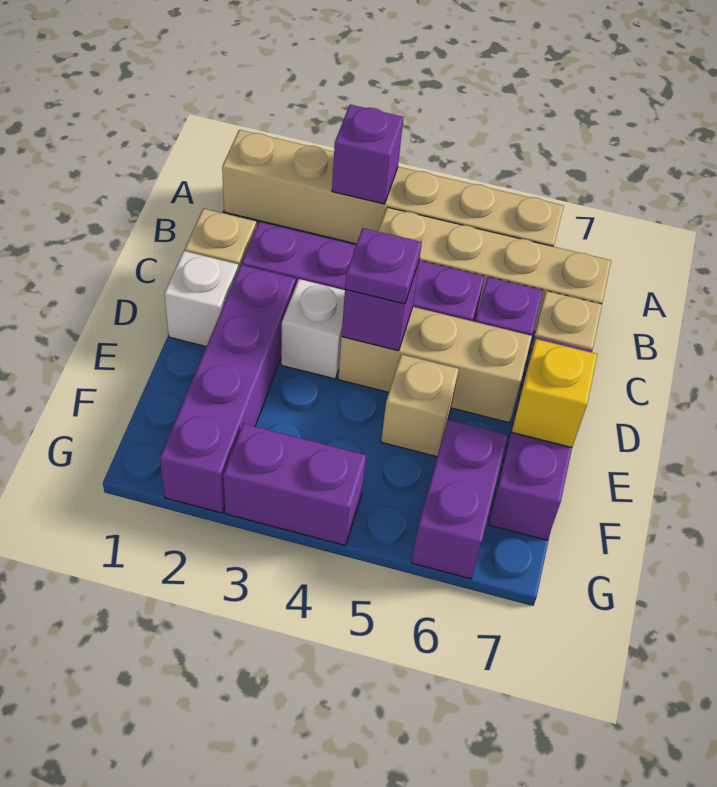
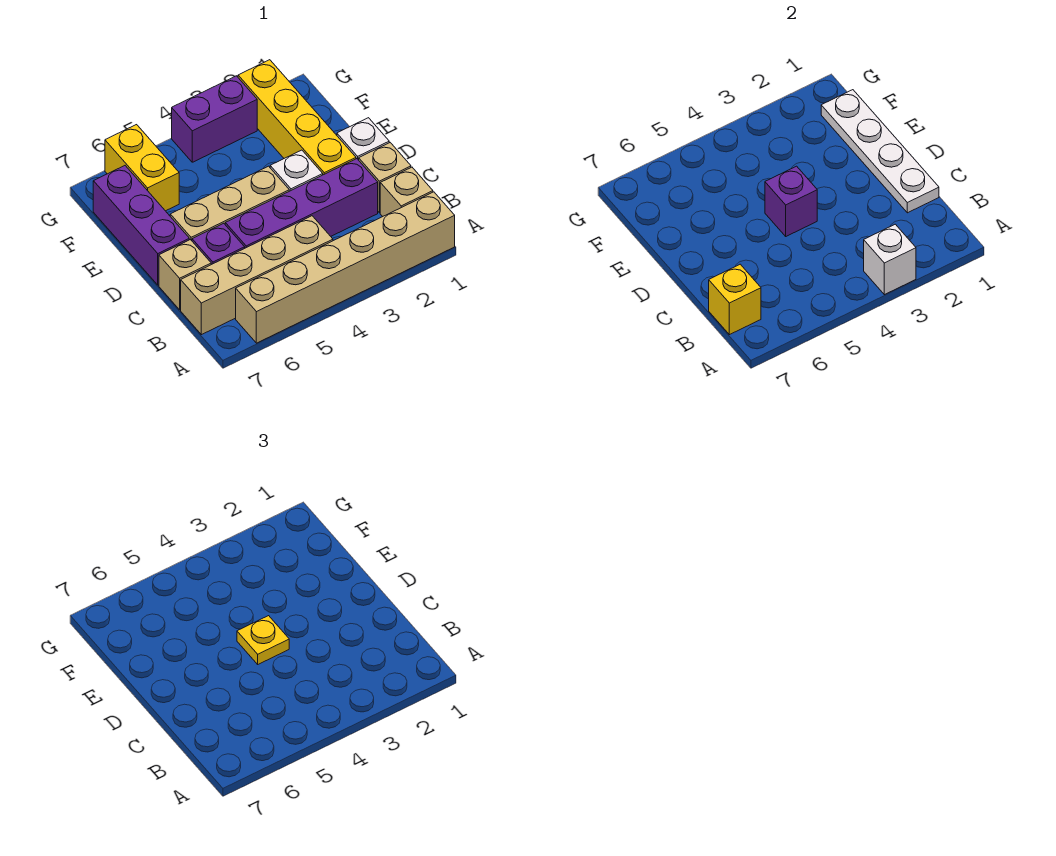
purple brick A3 level 2 -> white brick A3 level 2
none -> white plate C1:F1 level 2
purple brick D2:G2 level 1 -> yellow brick D2:G2 level 1
purple plate D4 level 3 -> yellow plate D4 level 3
tan brick E5 level 1 -> tan brick B1 level 1
yellow brick E7 level 2 -> yellow brick B7 level 2
purple brick F6:G6 level 1 -> yellow brick F6:G6 level 1

